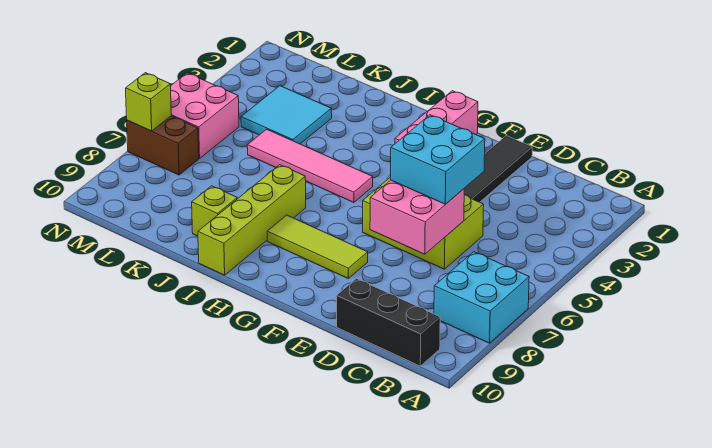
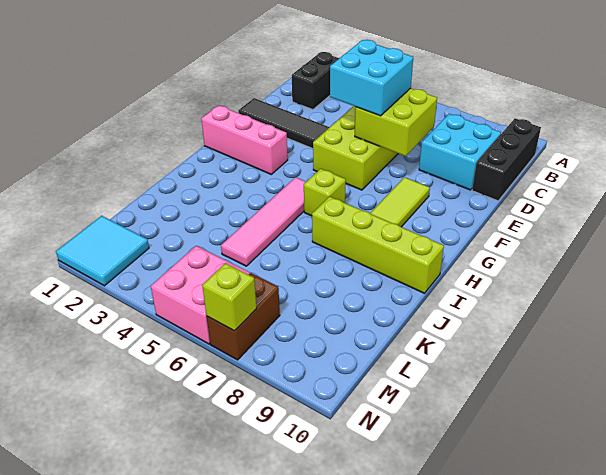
cyan brick A7:B8 level 1 -> cyan brick C8:D9 level 1
none -> black brick B2:C2 level 1
pink brick D6:E7 level 2 -> lime brick D6:E7 level 2
lime brick J9 level 1 -> lime brick H6 level 1
cyan tile K3:L4 level 1 -> cyan tile M1:N2 level 1

